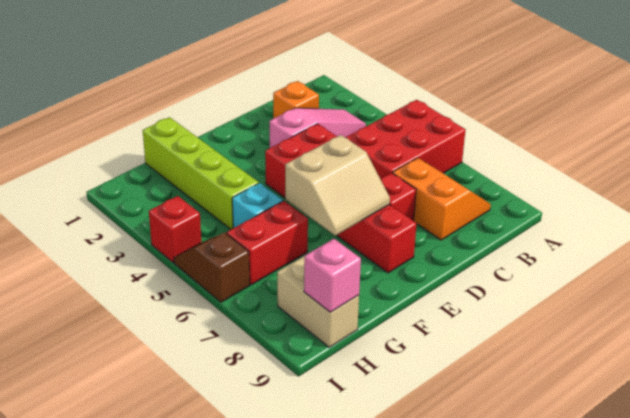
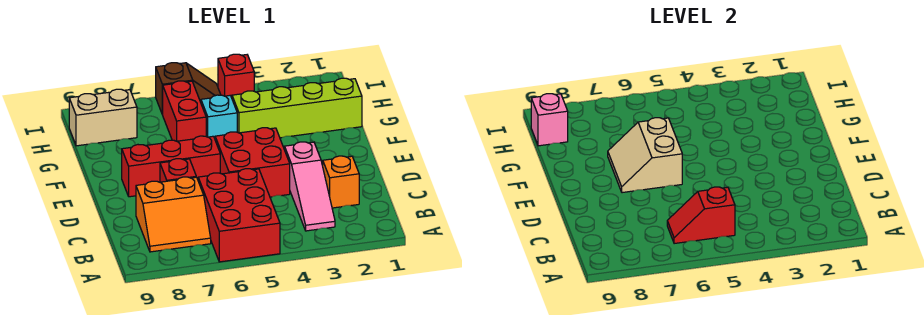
none -> red slope B5:B6 level 2 top 5

